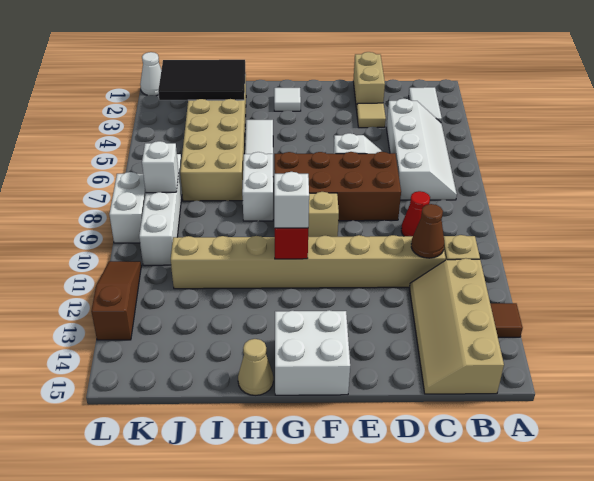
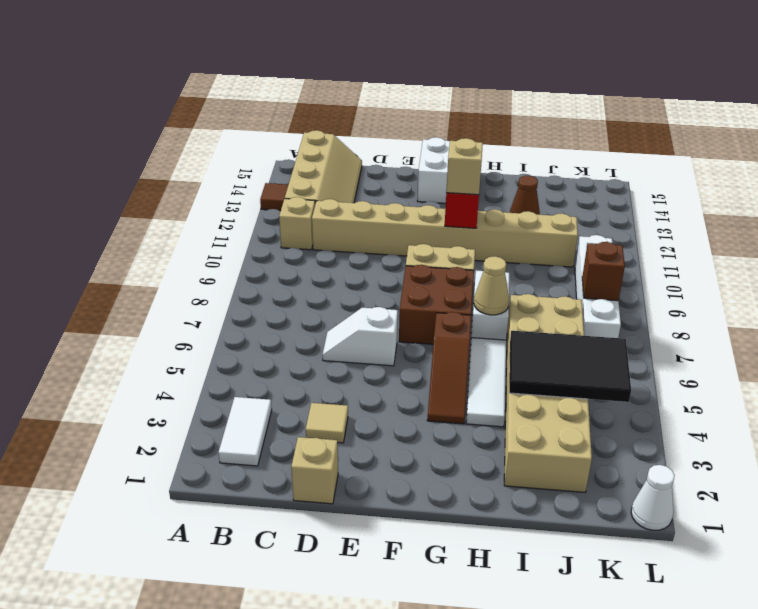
white slope B4:C7 level 1 top C -> none
red cone C9 level 1 -> none
brown cone C11 level 2 -> brown cone I13 level 1
tan brick D1:D2 level 1 -> tan brick D1 level 1
brown brick D7:G8 level 1 -> brown brick F7:G8 level 1
white tile G2 level 1 -> none
white brick G11 level 3 -> tan brick G11 level 3
tan cone H15 level 1 -> tan cone H7 level 2
black tile I2:K3 level 2 -> black tile I4:K5 level 2
white brick K8 level 2 -> brown brick K8 level 2
white brick L8:L9 level 1 -> none
brown slope L11:L13 level 1 top 13 -> brown slope G4:G6 level 1 top 6

